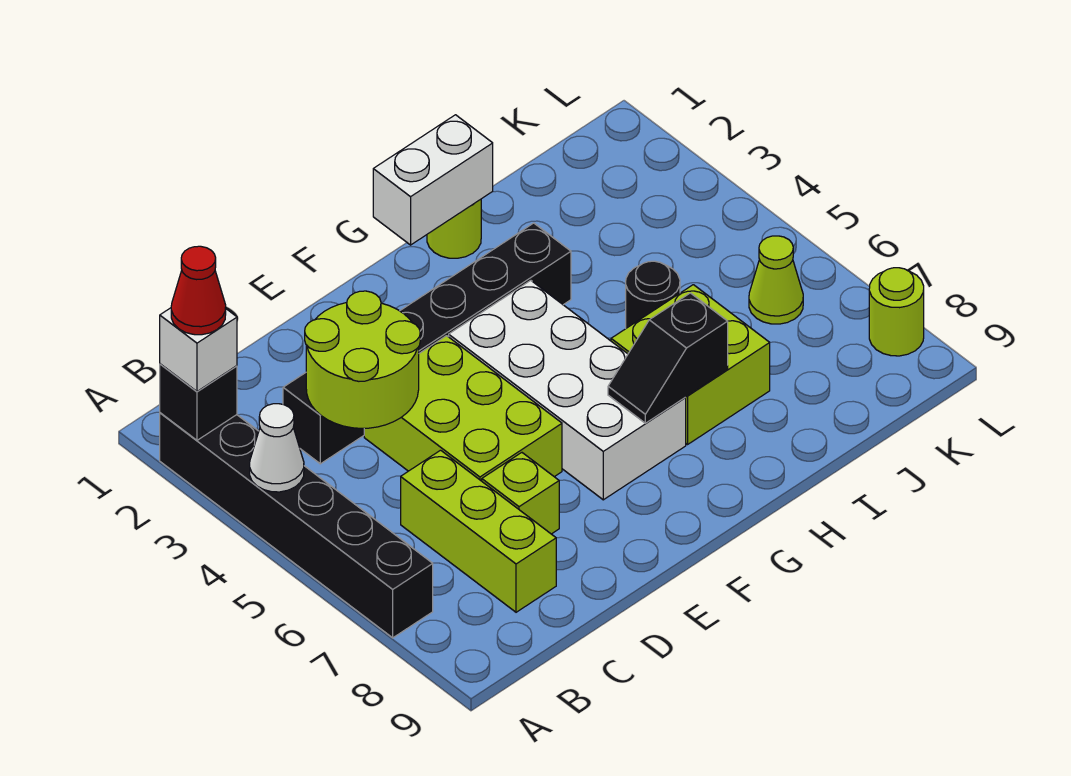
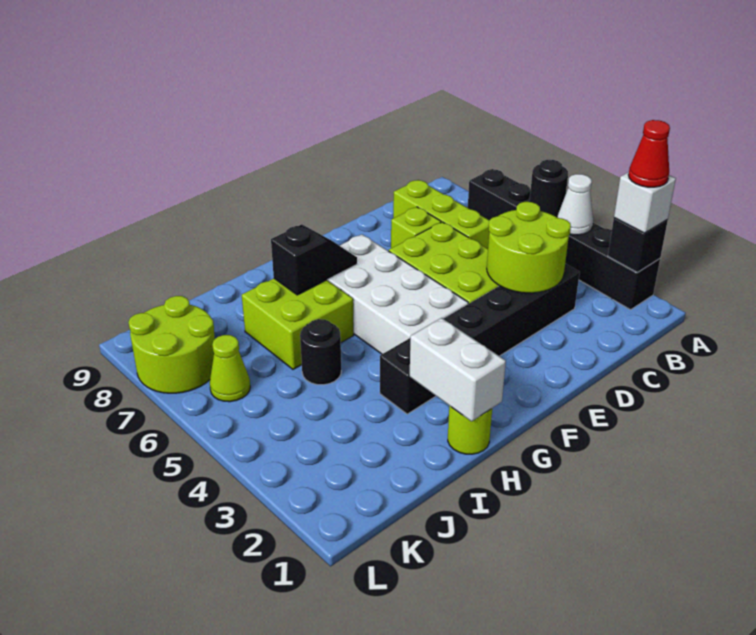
none -> black round brick A5 level 2
white brick G1:H1 level 2 -> white brick H1:H2 level 2
lime round brick L8 level 1 -> lime round brick K7:L8 level 1

